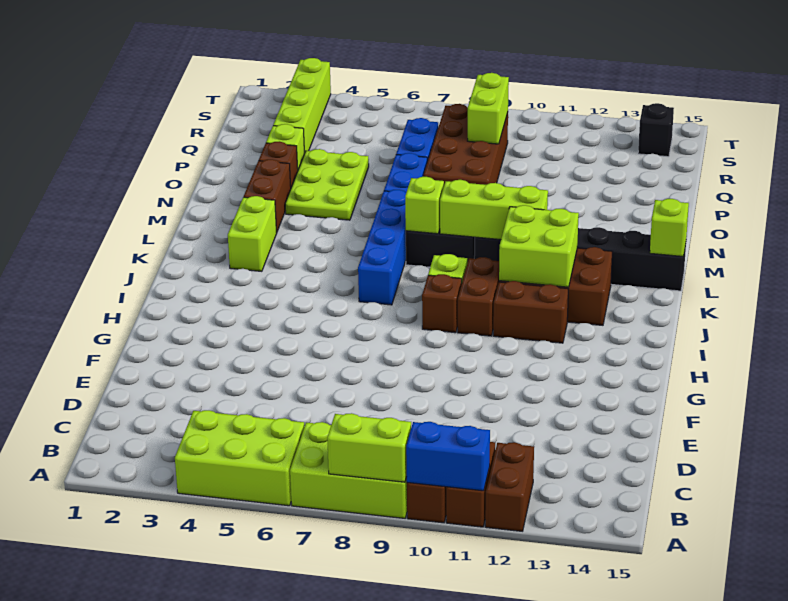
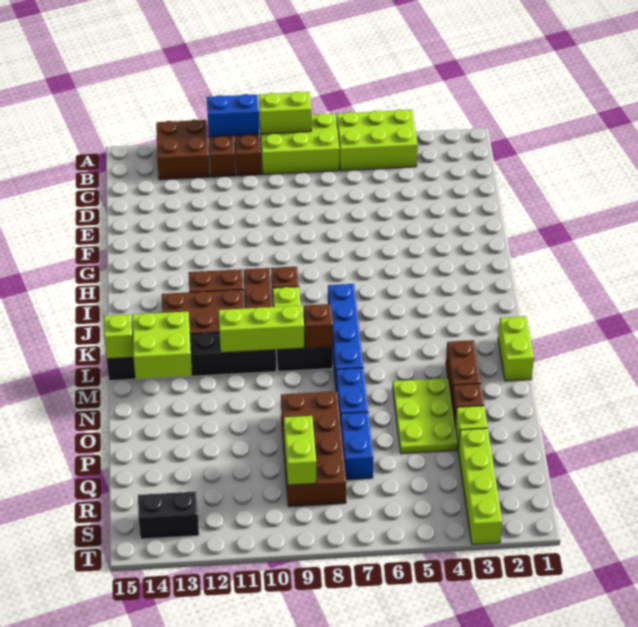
brown brick A12:B12 level 1 -> brown brick A12:B13 level 1
lime brick J11:K12 level 2 -> lime brick L13:M14 level 2
lime brick K3:L3 level 1 -> lime brick L1:M1 level 1
lime brick L8 level 2 -> brown brick L8 level 2
black brick S14 level 1 -> black brick S13:S14 level 1

